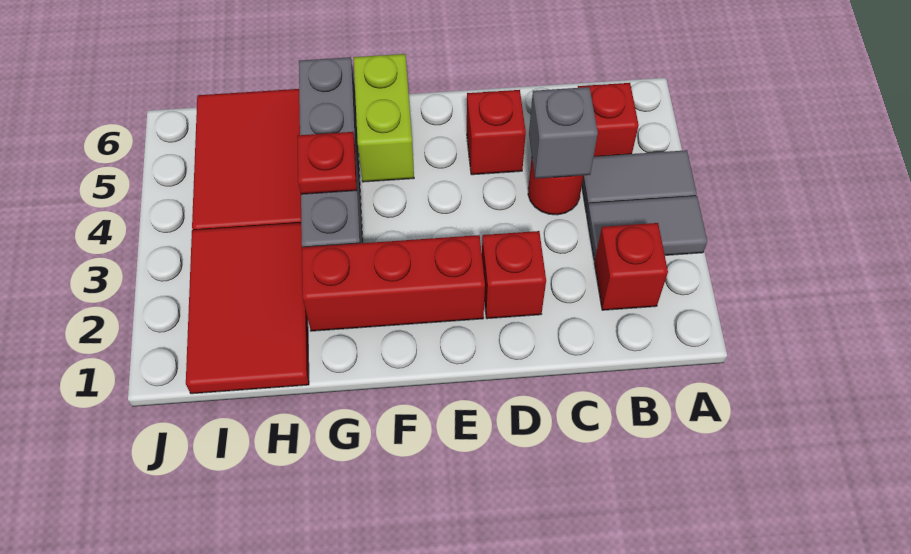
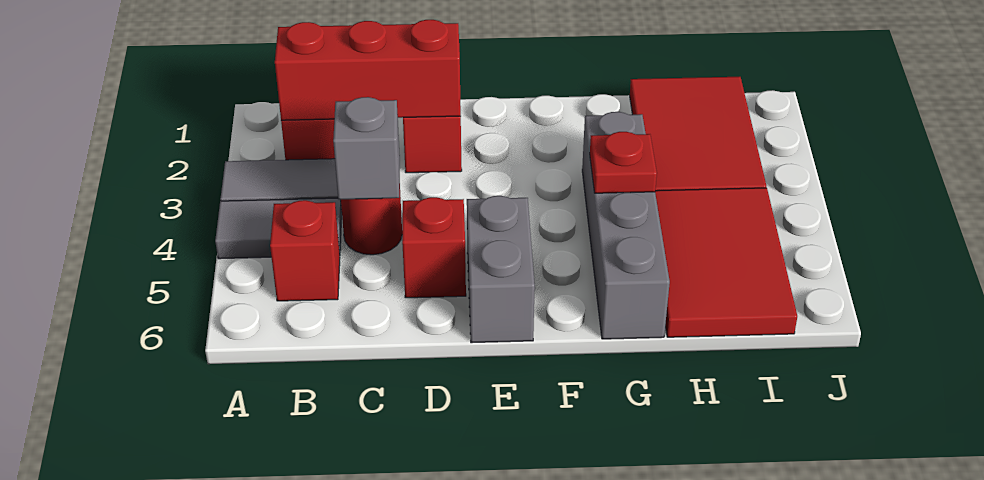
red brick E2:G2 level 1 -> red brick B2:D2 level 2
none -> grey brick E5:E6 level 1
lime brick F5:F6 level 1 -> none

